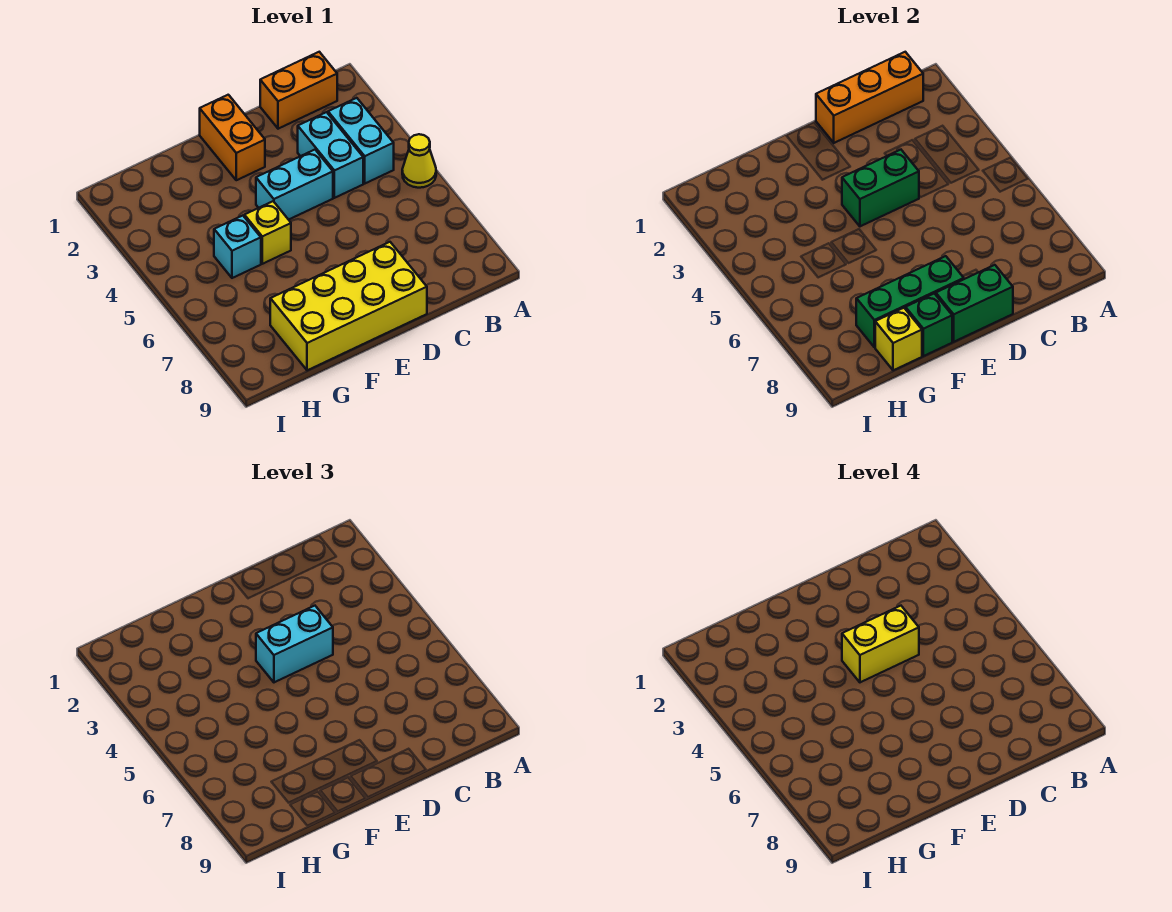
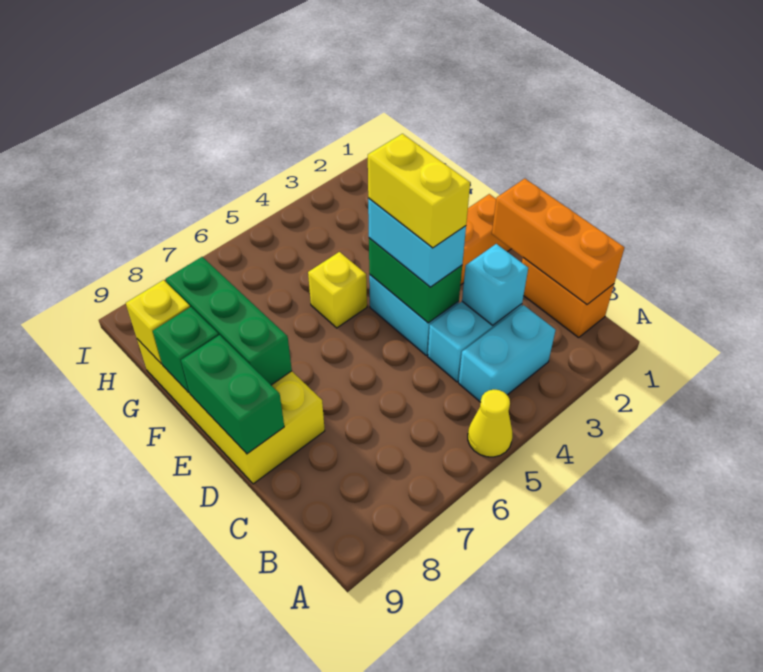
cyan brick G5 level 1 -> cyan brick C3 level 2

